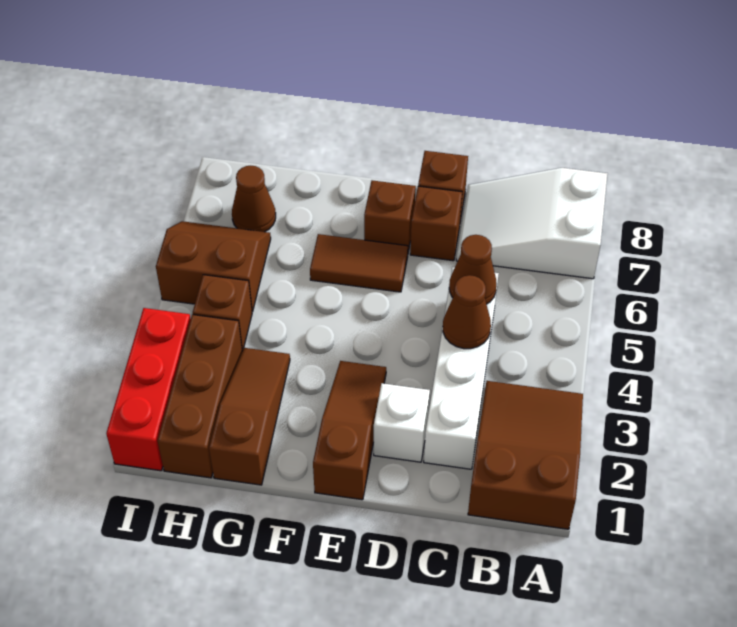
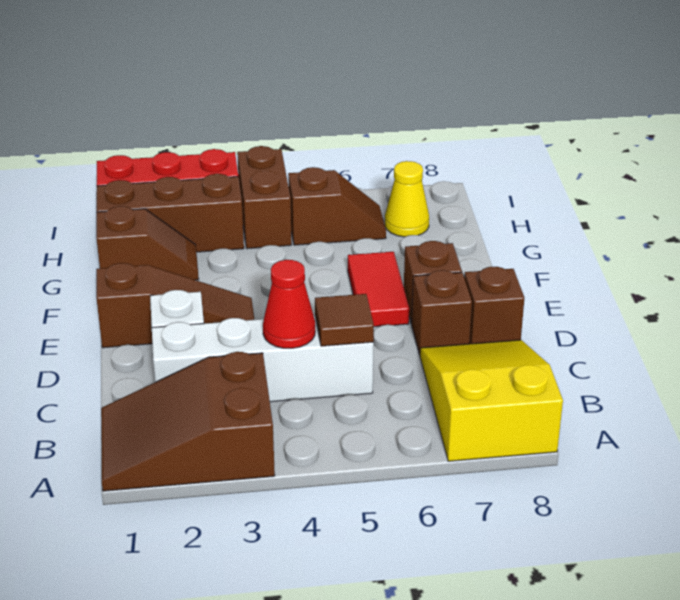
brown slope A1:B3 level 1 top 1 -> brown slope A1:B3 level 1 top 3
white slope A7:C8 level 1 top A -> yellow slope A7:C8 level 1 top A
brown cone C4 level 2 -> red cone C4 level 2
brown cone C5 level 2 -> brown tile C5 level 2
brown tile E6:F6 level 1 -> red tile E6:F6 level 1
brown slope G1:G3 level 1 top 1 -> brown slope G1:G2 level 1 top 1
brown brick H4 level 1 -> brown brick H4:I4 level 1
brown slope H5:I6 level 1 top 5 -> brown slope H5:H6 level 1 top 5
brown cone H7 level 1 -> yellow cone H7 level 1

